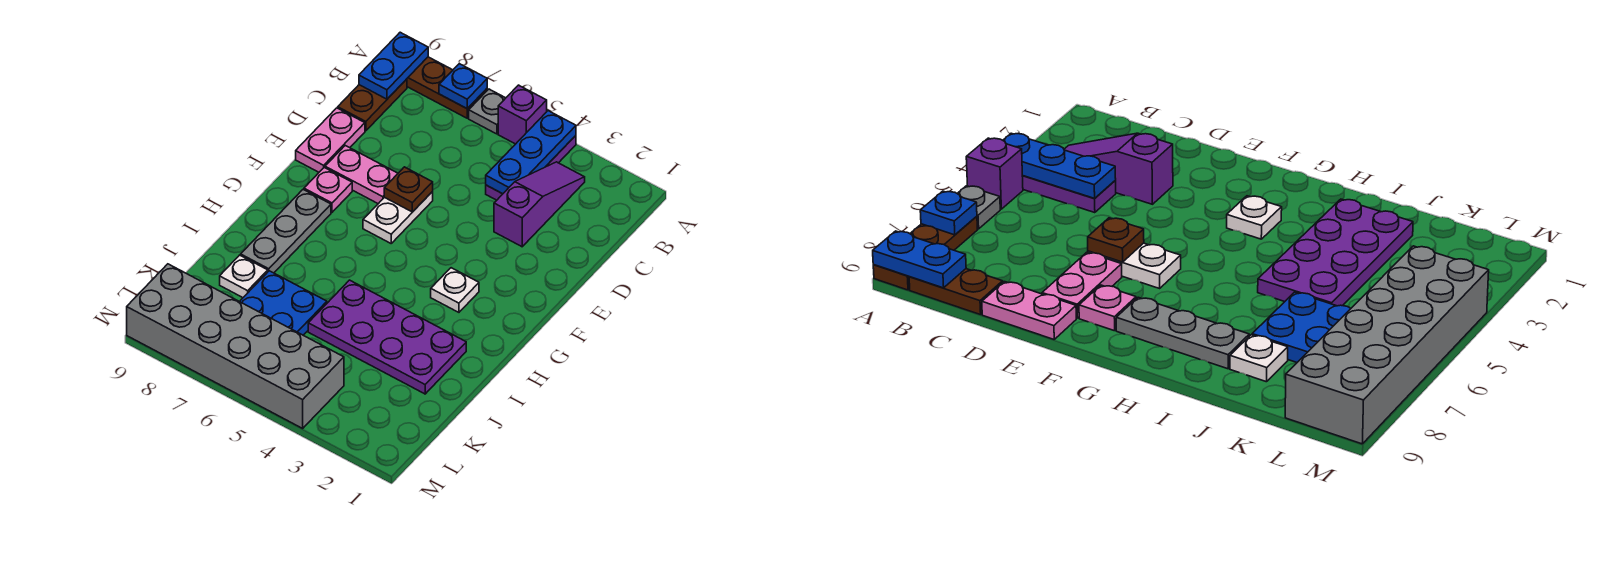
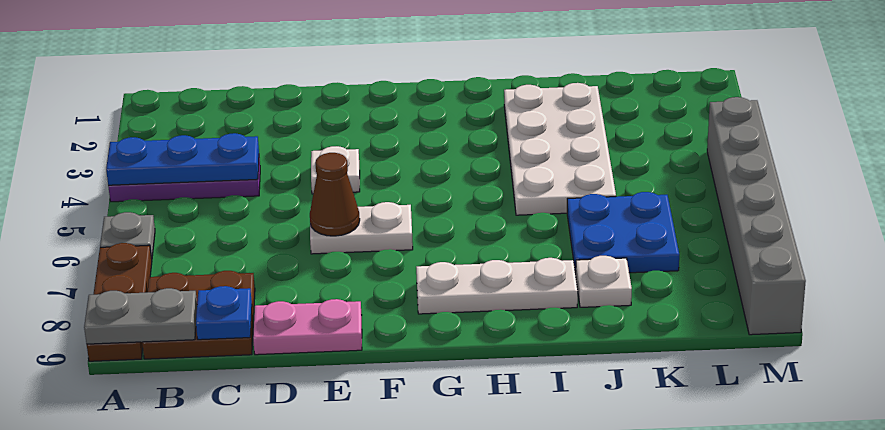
purple brick A5 level 1 -> none
blue plate A7 level 2 -> blue plate C9 level 2
blue plate A9:B9 level 2 -> grey plate A9:B9 level 2
purple slope B3:D3 level 1 top D -> none
brown plate B9:C9 level 1 -> brown plate B8:C9 level 1
brown plate E6 level 2 -> brown cone E6 level 2
pink plate E7:E8 level 1 -> none
pink plate F8 level 1 -> none
white plate G3 level 1 -> white plate E4 level 1
grey plate G8:I8 level 1 -> white plate G8:I8 level 1
purple plate I2:J5 level 1 -> white plate I2:J5 level 1
grey brick L4:M9 level 1 -> grey brick M4:M9 level 1

